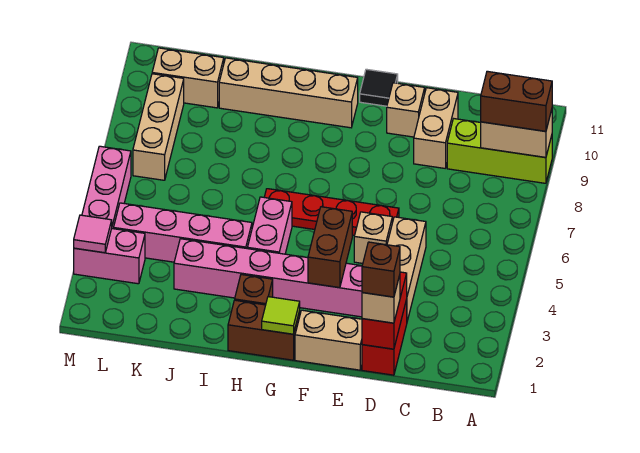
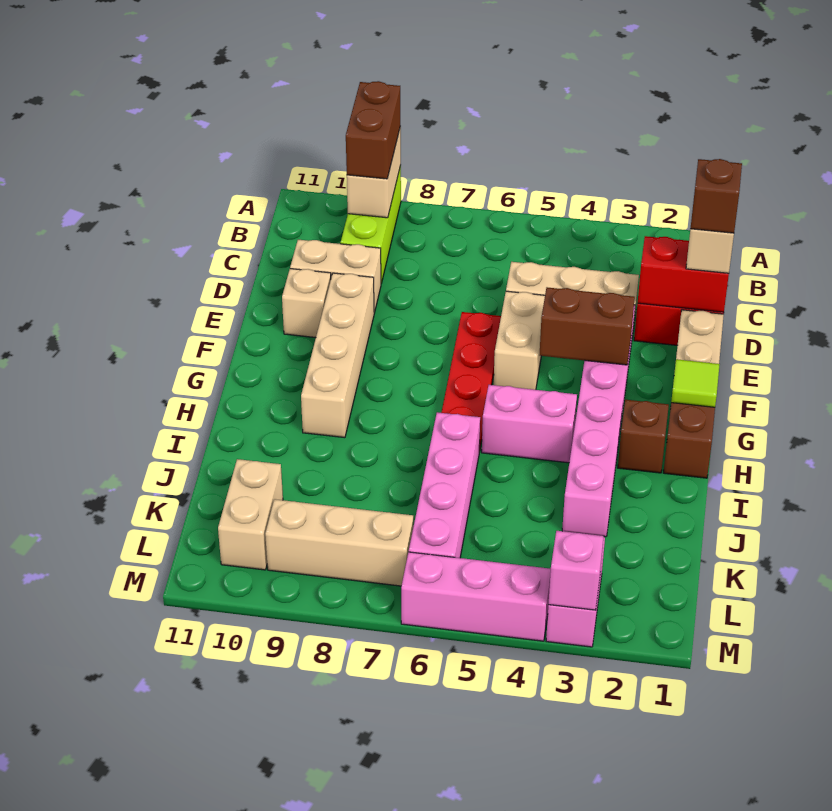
tan brick E5 level 1 -> tan brick E5:F5 level 1
black tile F11 level 1 -> none
tan brick G10:J10 level 1 -> tan brick E9:H9 level 1
pink brick I4:L4 level 1 -> pink brick I6:L6 level 1
pink tile M3 level 2 -> pink brick M3 level 2

